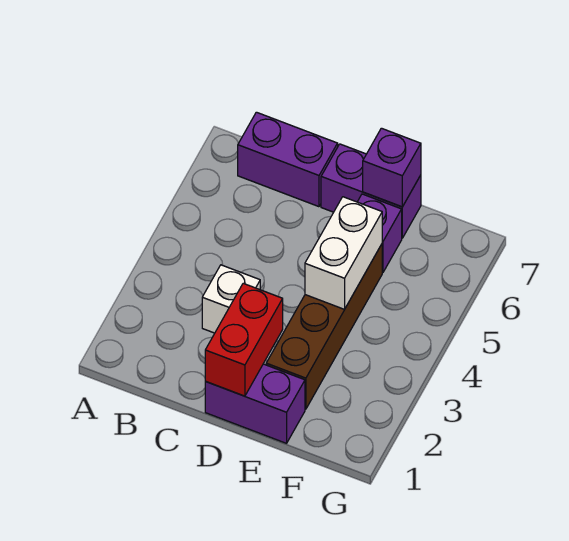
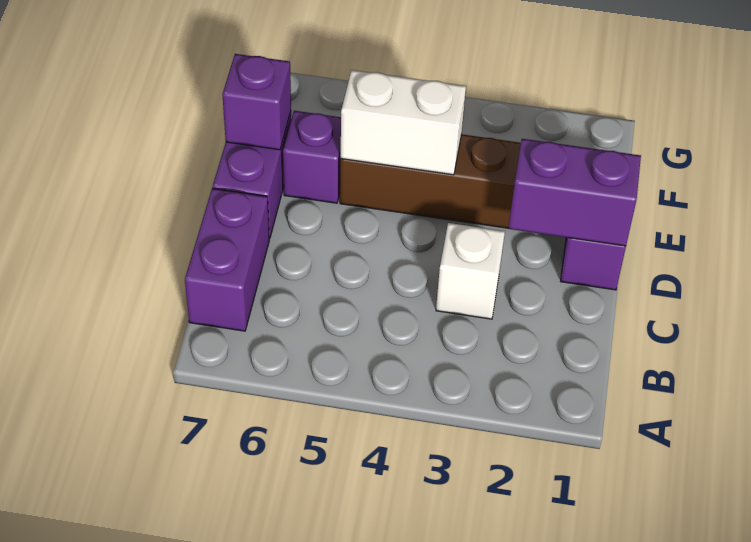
red brick D1:D2 level 2 -> purple brick D1:D2 level 2

